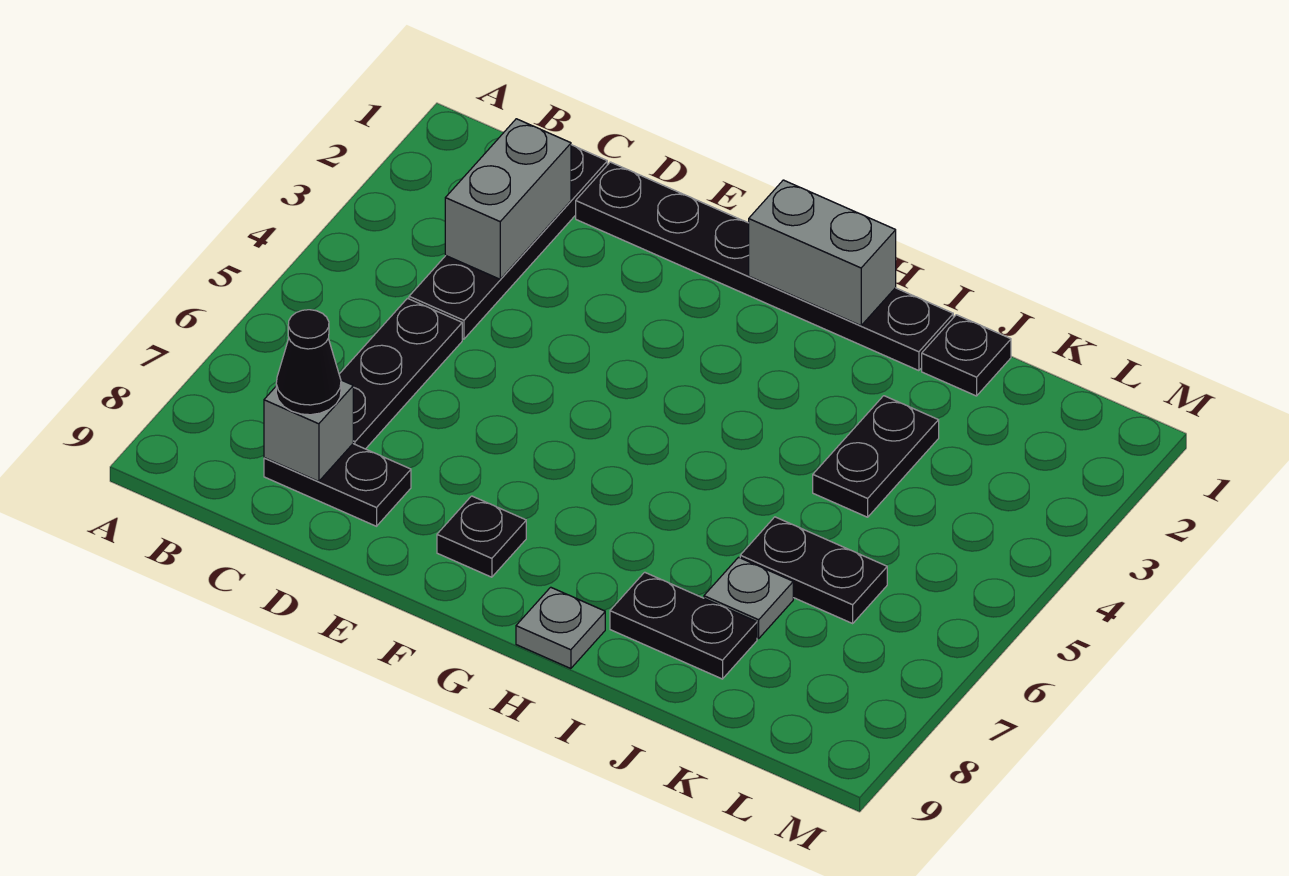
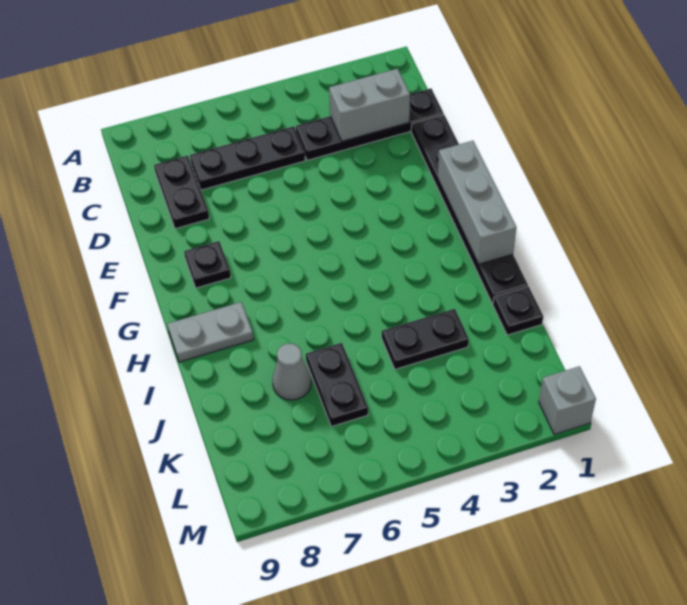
grey brick C8 level 2 -> grey brick M1 level 1
black cone C8 level 3 -> none
grey brick G1:H1 level 2 -> grey brick F1:H1 level 2
grey plate H9 level 1 -> grey plate H8:H9 level 1
black plate I8:J8 level 1 -> none
grey plate J7 level 1 -> grey cone J7 level 1

